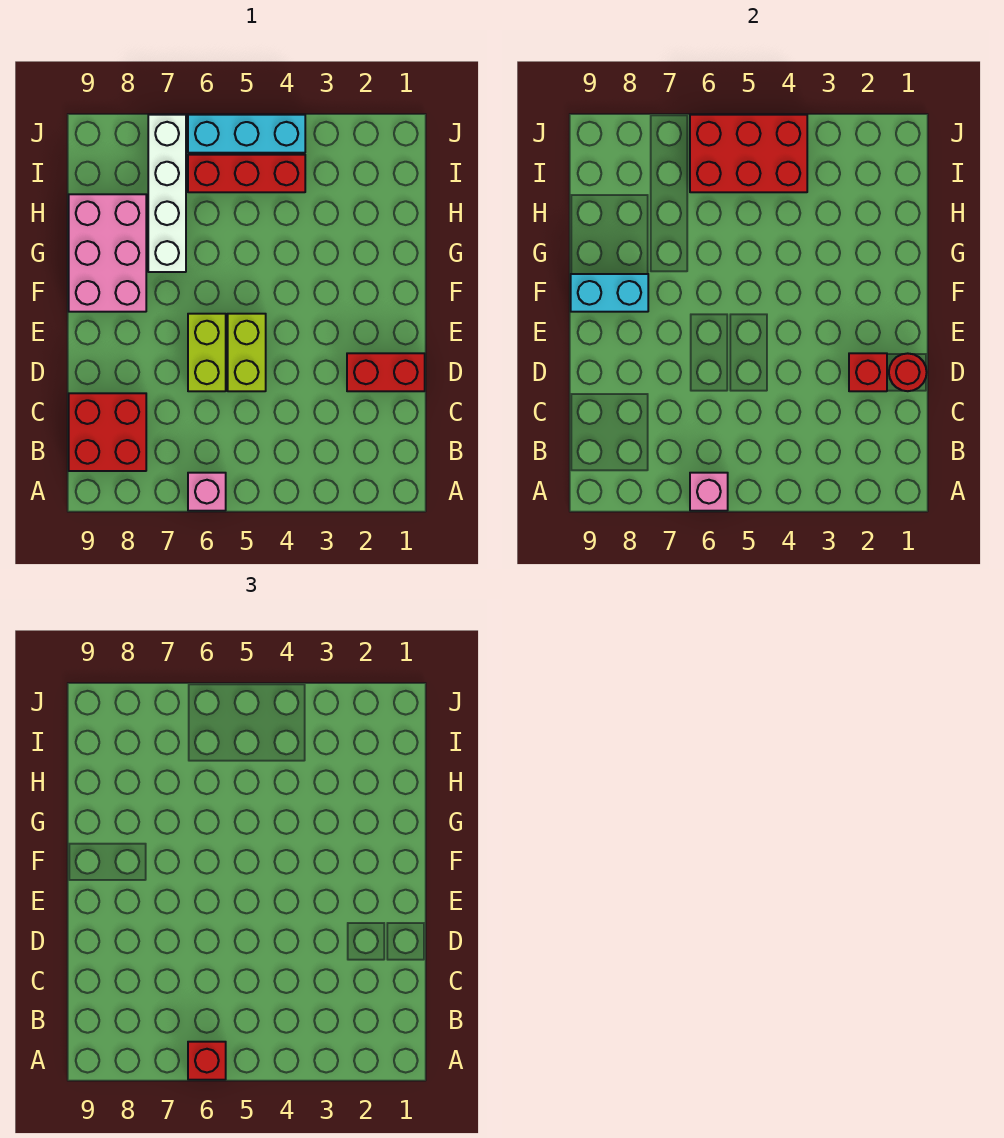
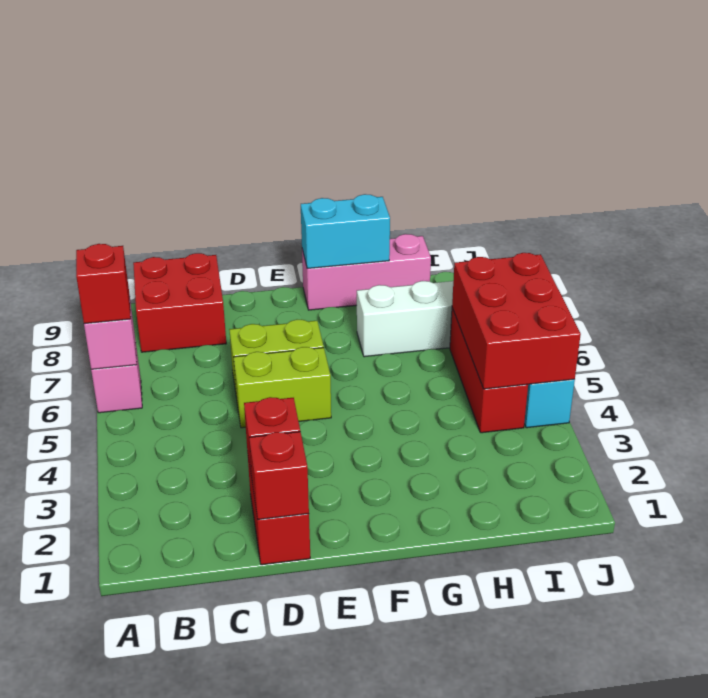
red round brick D1 level 2 -> red brick D1 level 2
pink brick F8:H9 level 1 -> pink brick F9:H9 level 1
cyan brick F8:F9 level 2 -> cyan brick F9:G9 level 2

